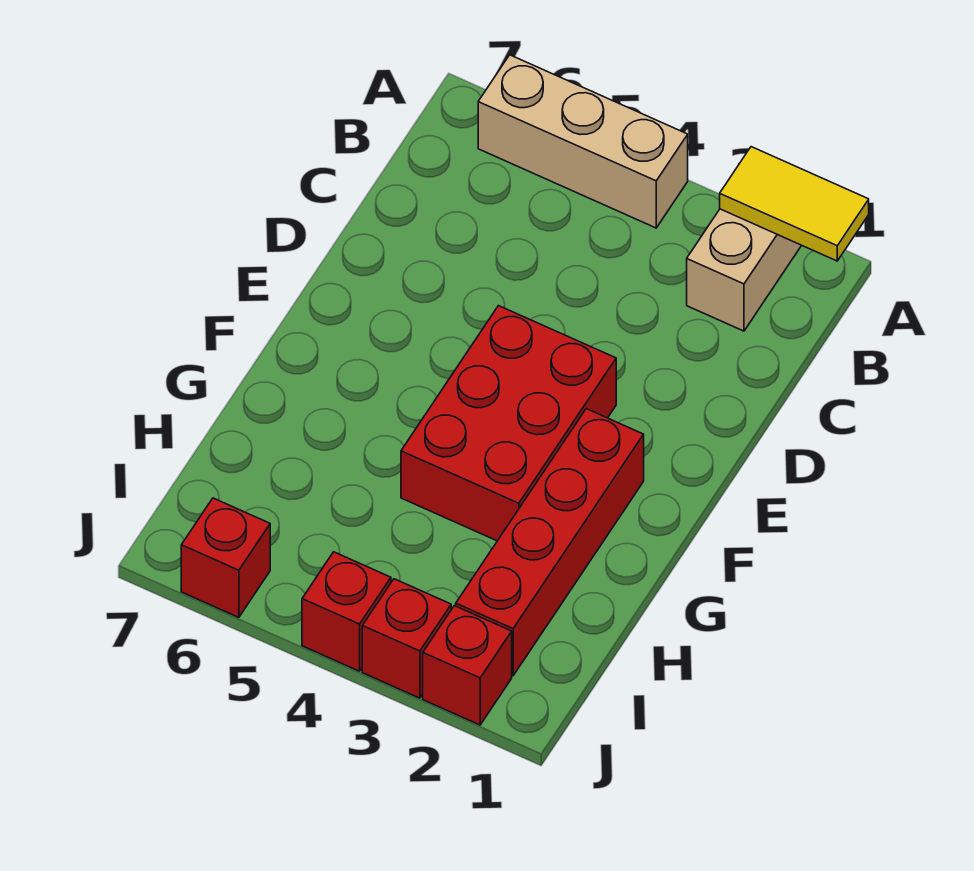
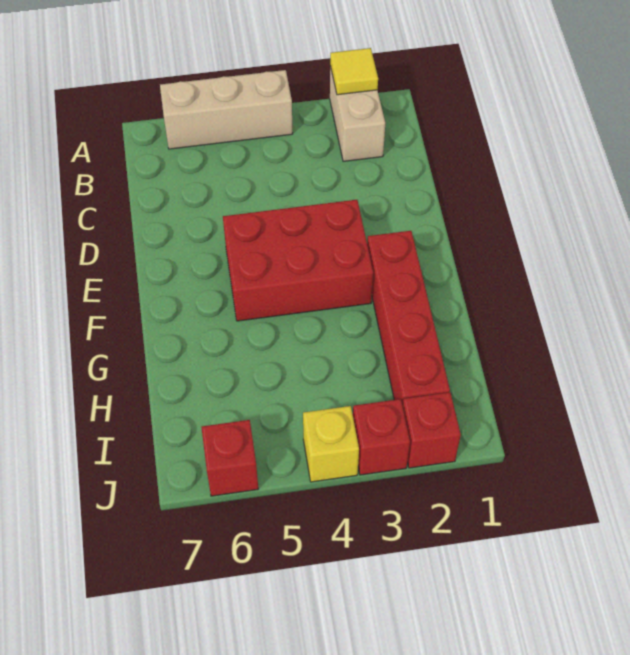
yellow tile A1:A2 level 2 -> yellow tile A2 level 2
red brick E3:G4 level 1 -> red brick E3:F5 level 1
red brick J4 level 1 -> yellow brick J4 level 1

